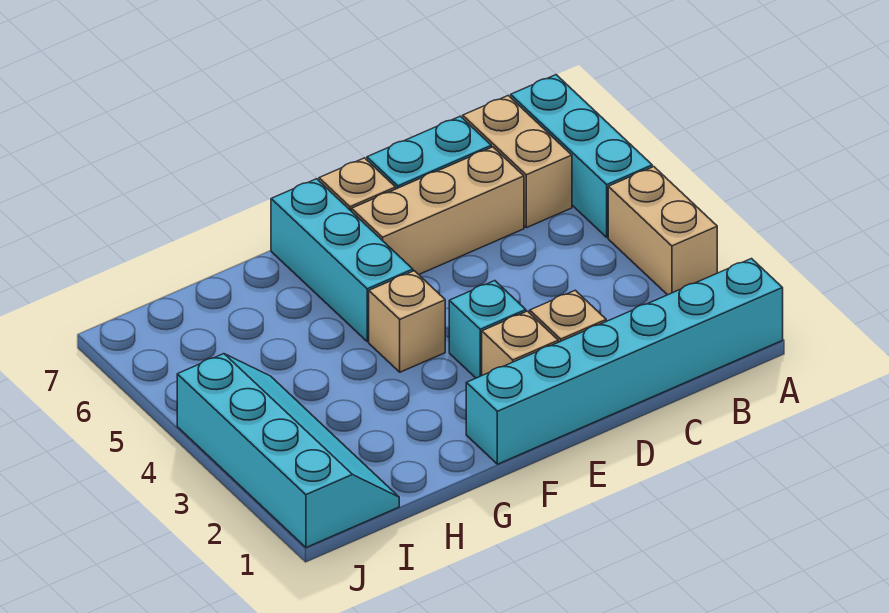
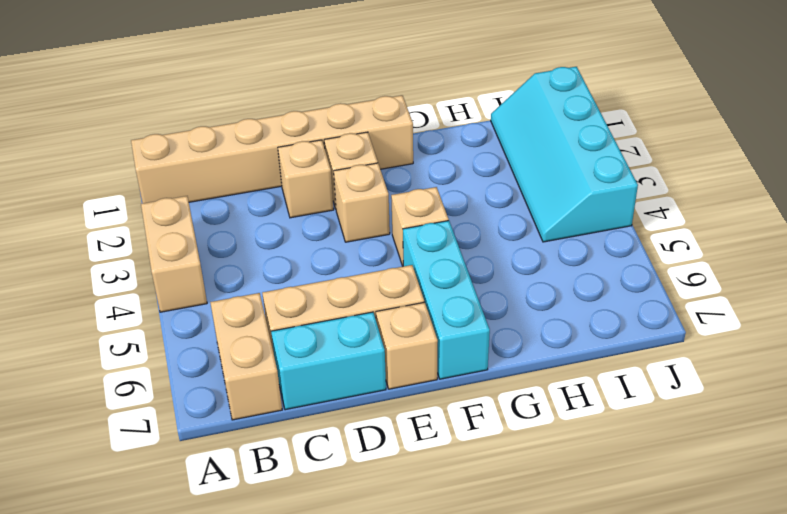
cyan brick A1:F1 level 1 -> tan brick A1:F1 level 1
cyan brick A5:A7 level 1 -> none
cyan brick E3 level 1 -> tan brick E3 level 1

